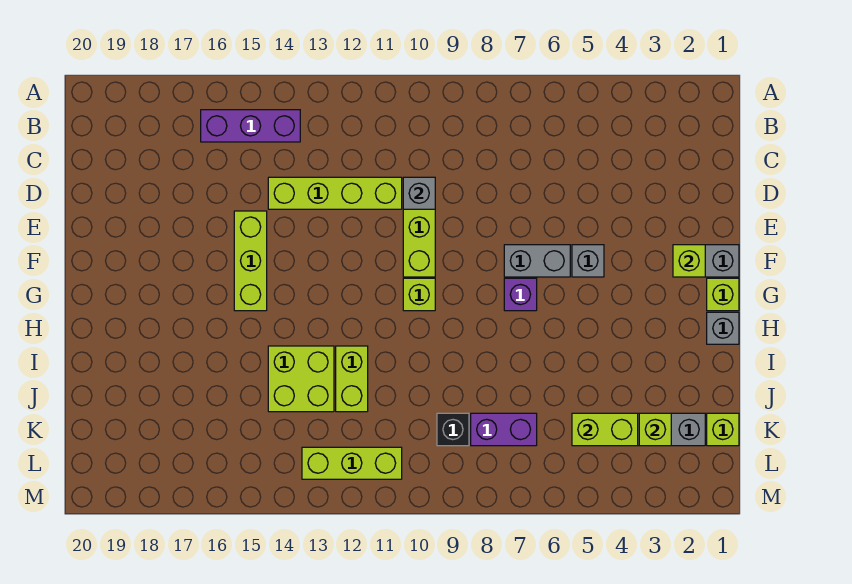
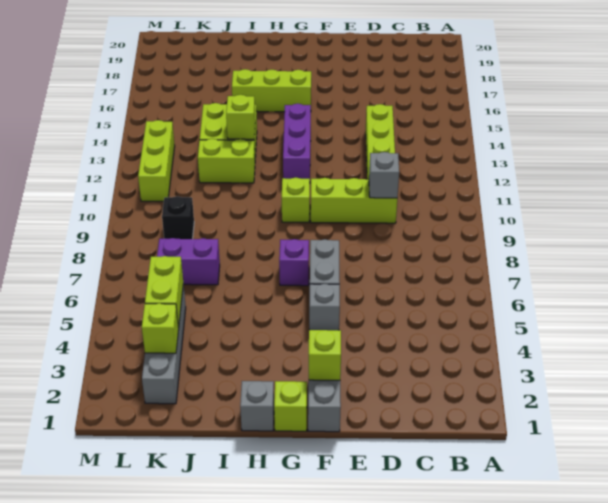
purple brick B14:B16 level 1 -> purple brick G12:G14 level 1
lime brick E15:G15 level 1 -> lime brick G16:I16 level 1
lime brick K1 level 1 -> lime brick I13 level 2
purple brick K7:K8 level 1 -> purple brick J7:K7 level 1

